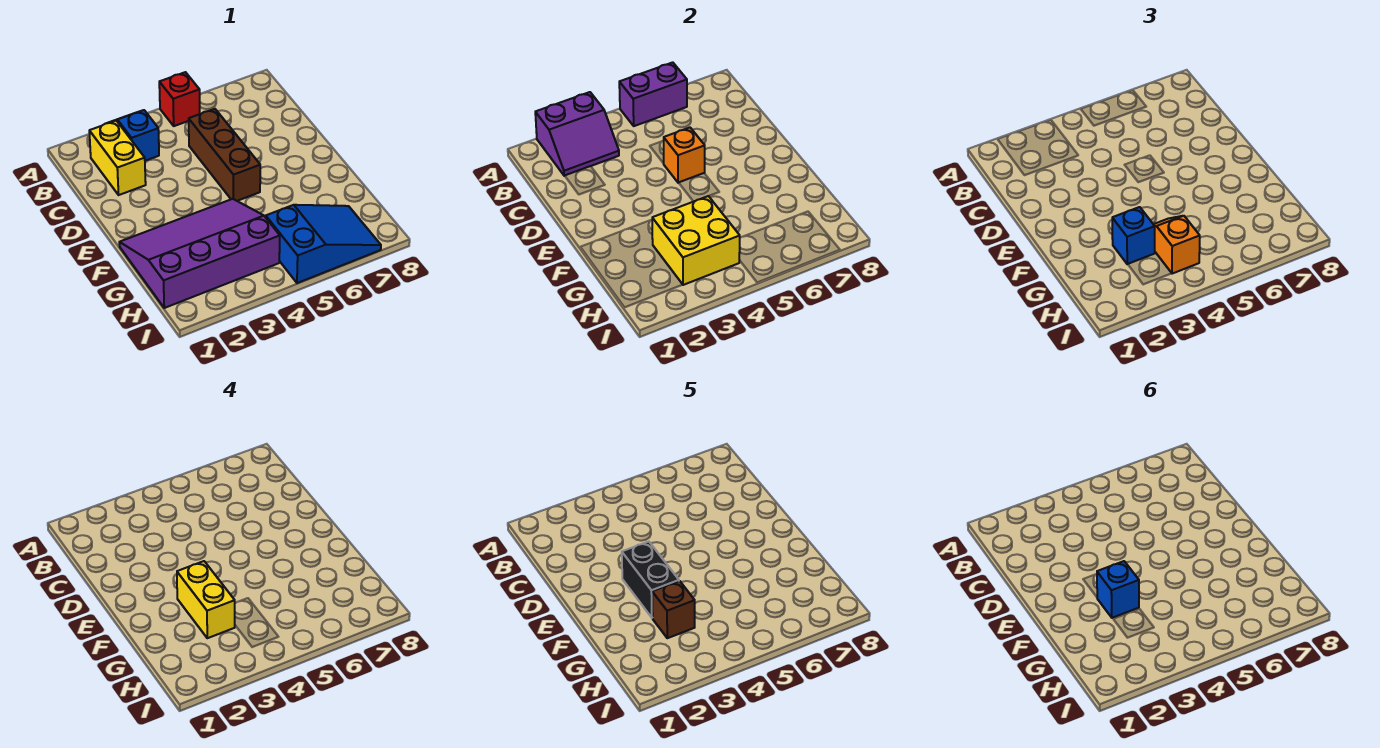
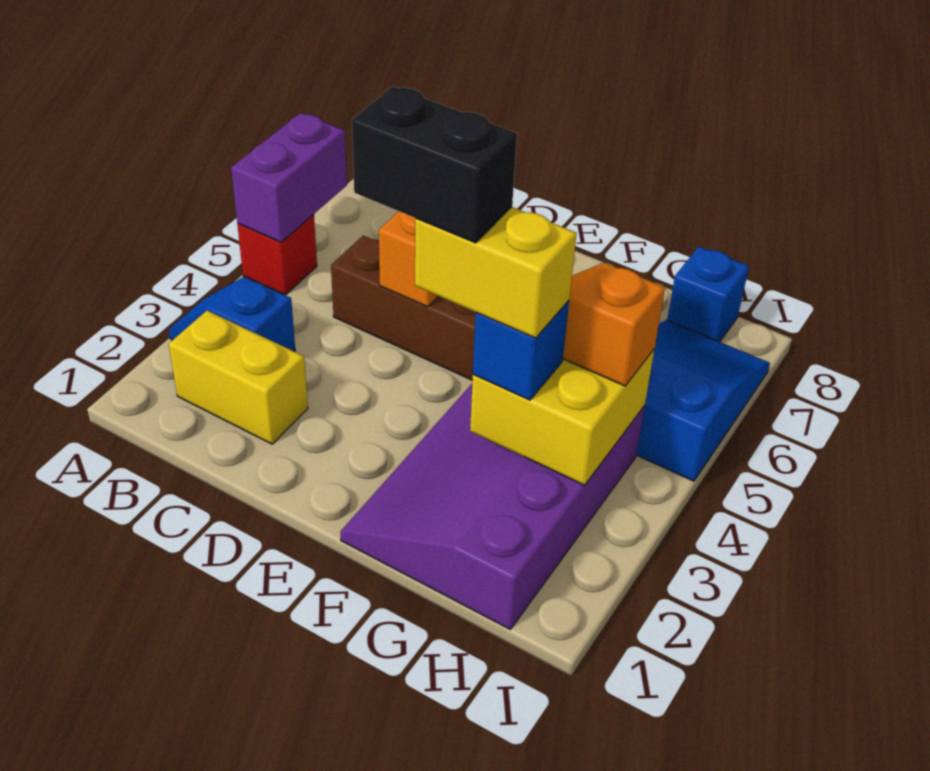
purple slope A2:B3 level 2 top A -> none
blue brick F3 level 6 -> blue brick H8 level 1
brown brick G3 level 5 -> none

